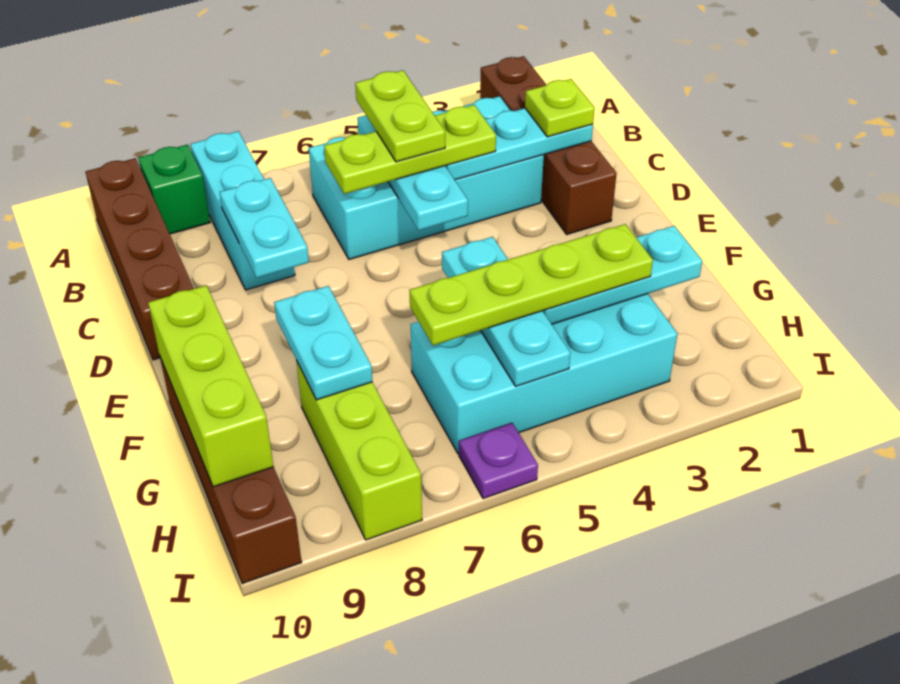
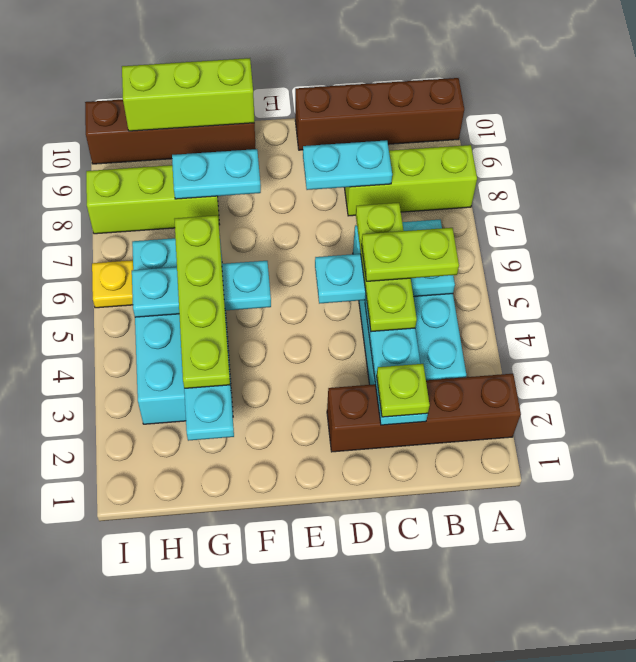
cyan brick A8:C8 level 1 -> lime brick A8:C8 level 1
green brick A9 level 1 -> none
purple plate I6 level 1 -> yellow plate I6 level 1

